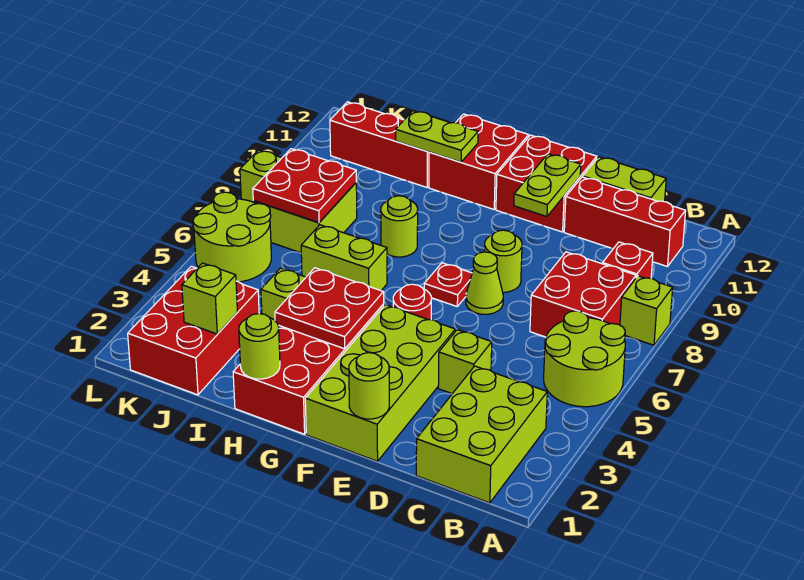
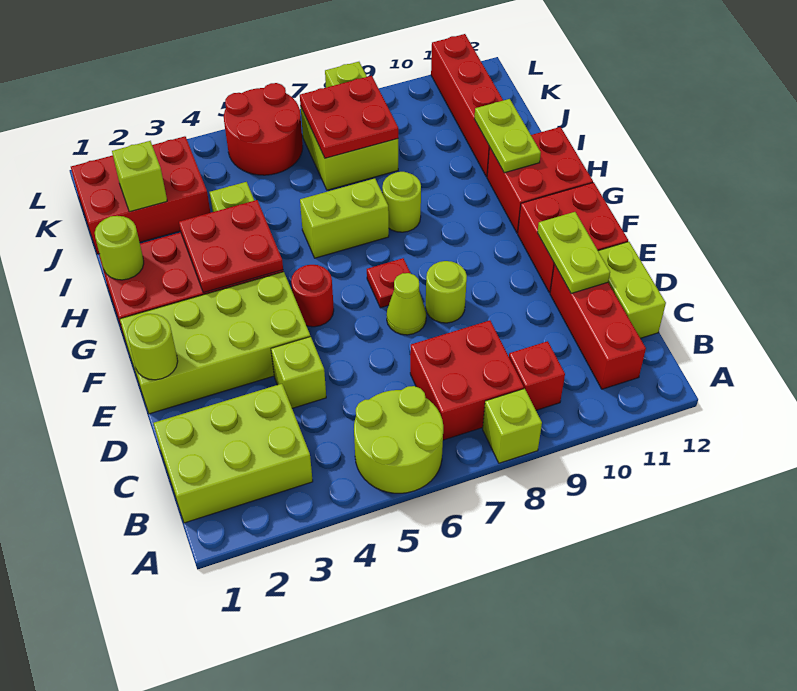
lime plate E10:E11 level 2 -> lime plate D11:E11 level 2
lime brick H6:I6 level 1 -> lime brick H6:H7 level 1
red brick I11:K11 level 1 -> red brick I11:L11 level 1
lime round brick K5:L6 level 1 -> red round brick K5:L6 level 1

